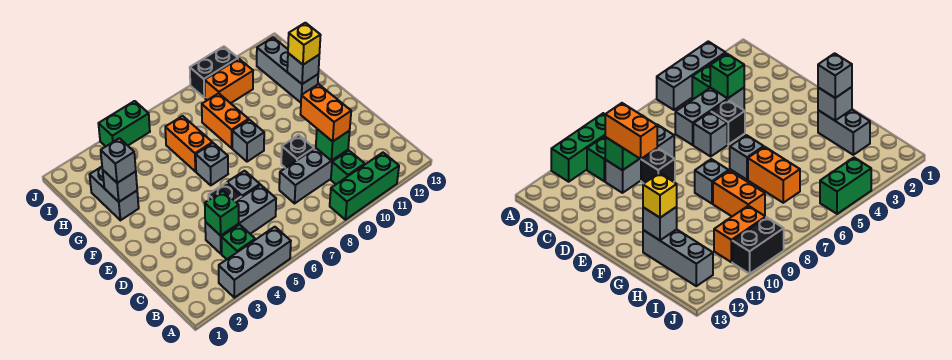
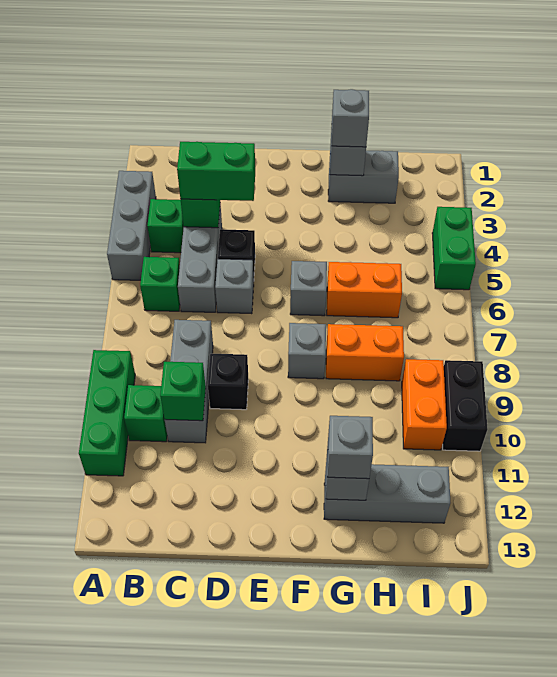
none -> green brick B6 level 1
none -> green brick C4:D4 level 3
orange brick C10:D10 level 3 -> none
yellow brick G12 level 3 -> grey brick G12 level 3

